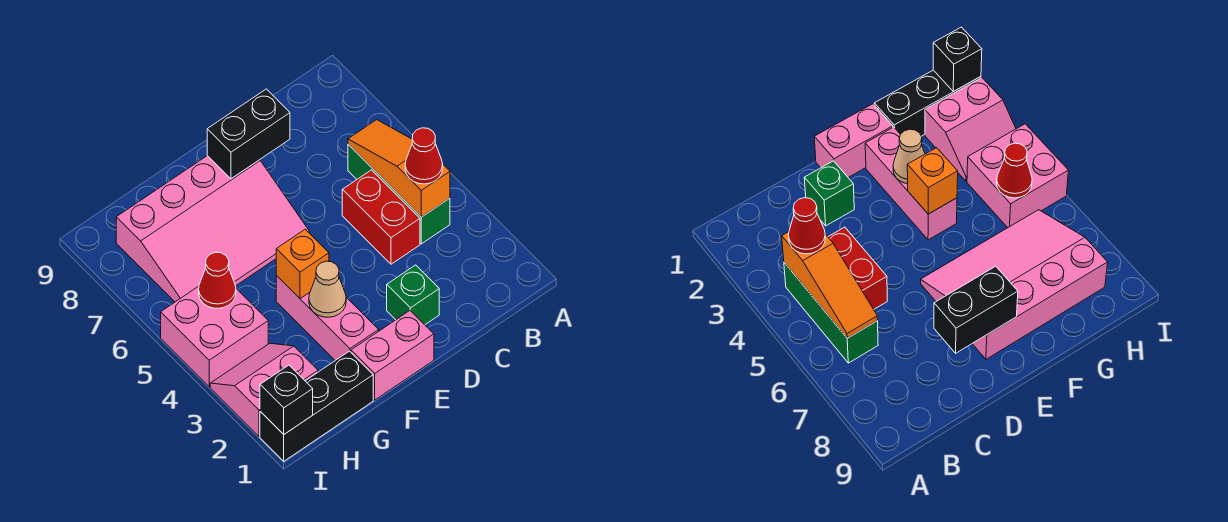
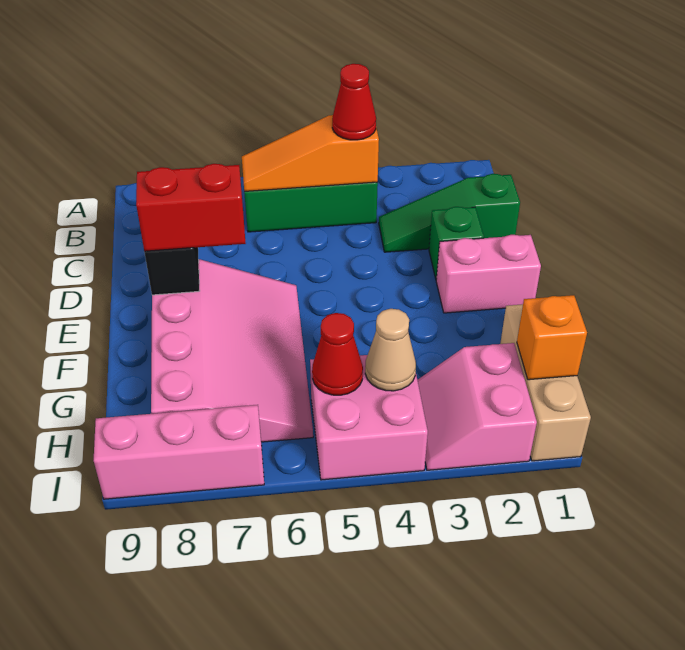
none -> green slope C1:C3 level 1 top 1
red brick C4:C5 level 1 -> red brick E7:E8 level 3
pink brick E1:F1 level 1 -> pink brick E1:E2 level 1
pink brick F2:F4 level 1 -> pink brick I7:I9 level 1
tan cone F3 level 2 -> tan cone H4 level 2
orange brick F4 level 2 -> orange brick H1 level 2
black brick G1:I1 level 1 -> tan brick G1:I1 level 1
black brick I1 level 2 -> none

